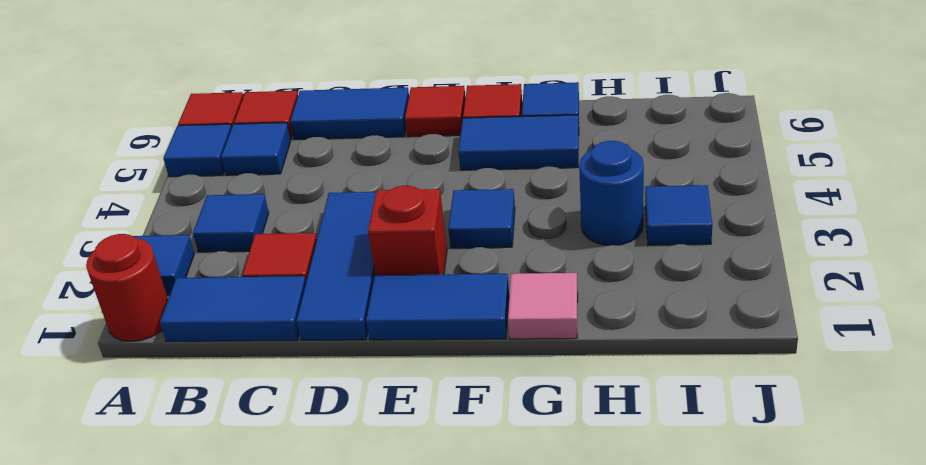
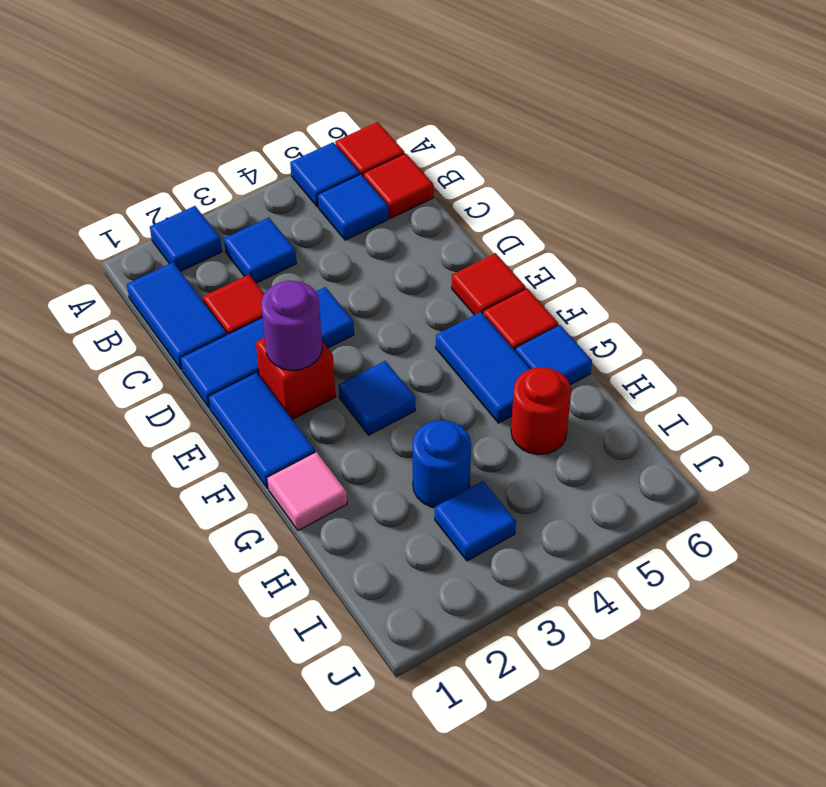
red round brick A1 level 1 -> red round brick H5 level 1
blue tile C6:D6 level 1 -> none
none -> purple round brick E2 level 2

